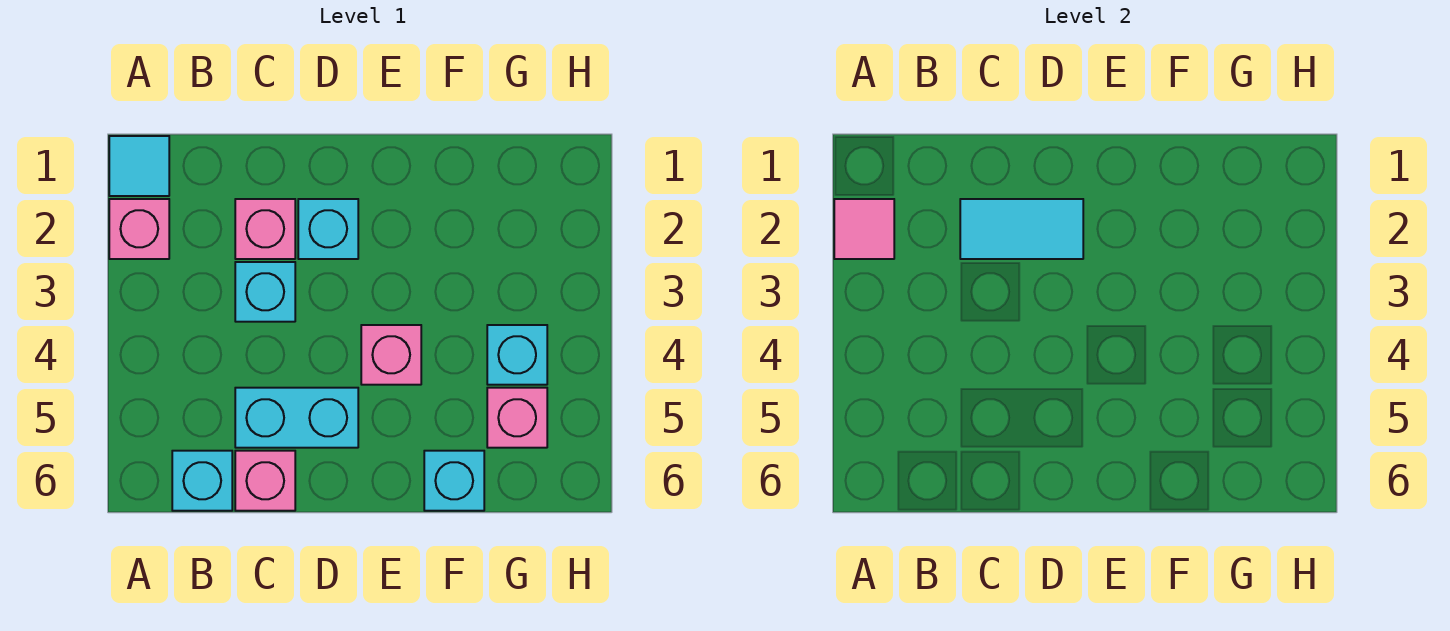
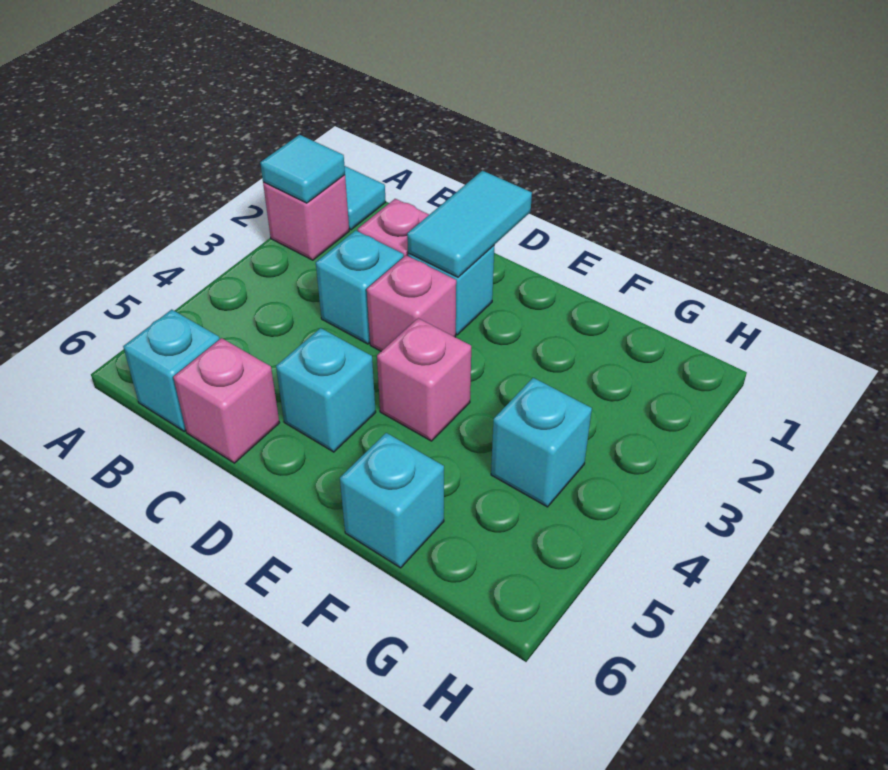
pink tile A2 level 2 -> cyan tile A2 level 2
cyan tile C2:D2 level 2 -> cyan tile D1:D2 level 2
cyan brick C5:D5 level 1 -> cyan brick D5 level 1
pink brick G5 level 1 -> pink brick D3 level 1

